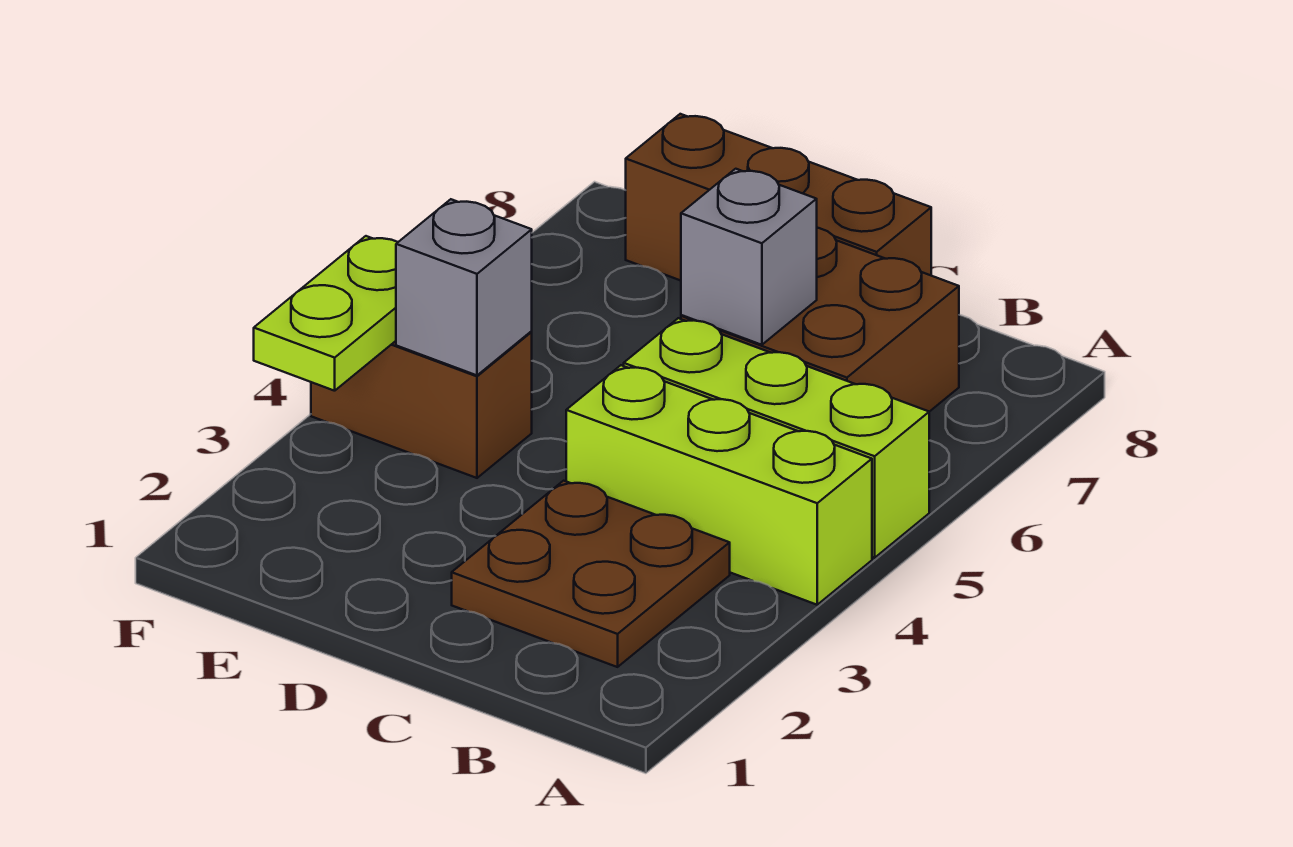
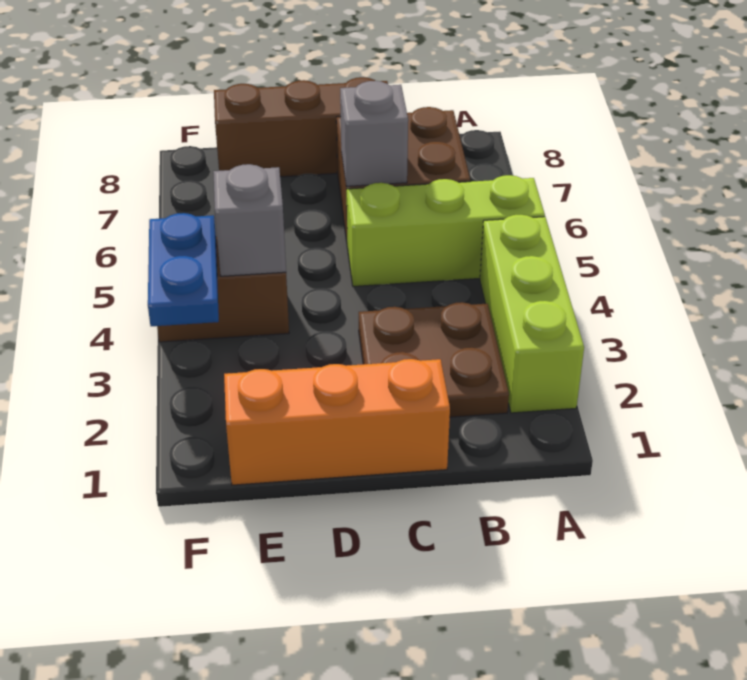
lime brick A4:C4 level 1 -> lime brick A2:A4 level 1
none -> orange brick C1:E1 level 1
lime plate F3:F4 level 2 -> blue plate F3:F4 level 2

